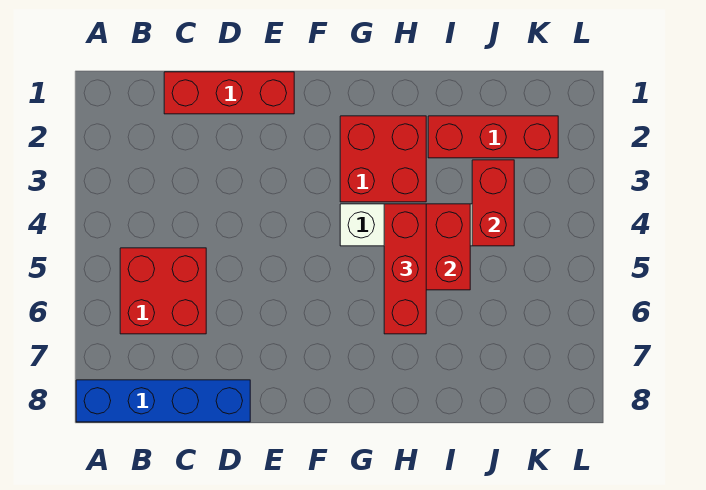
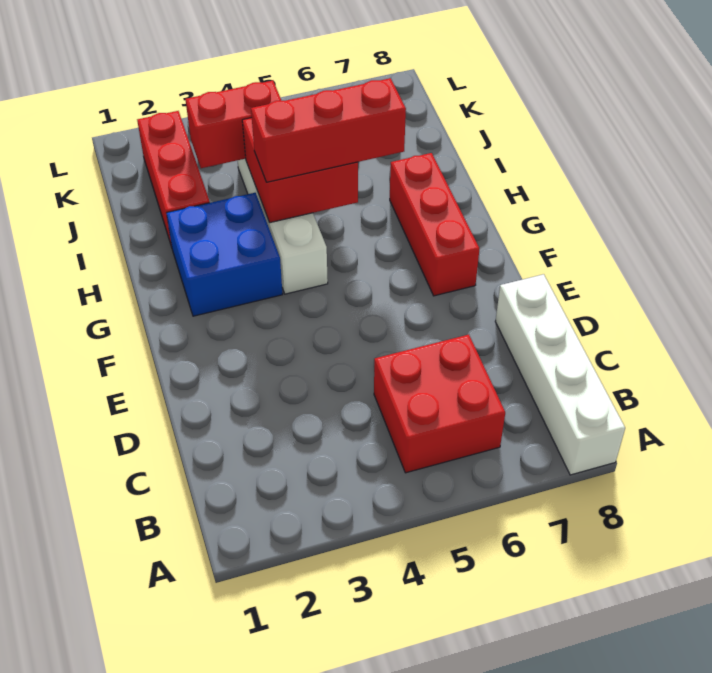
blue brick A8:D8 level 1 -> white brick A8:D8 level 1
red brick C1:E1 level 1 -> red brick F7:H7 level 1
red brick G2:H3 level 1 -> blue brick G2:H3 level 1

